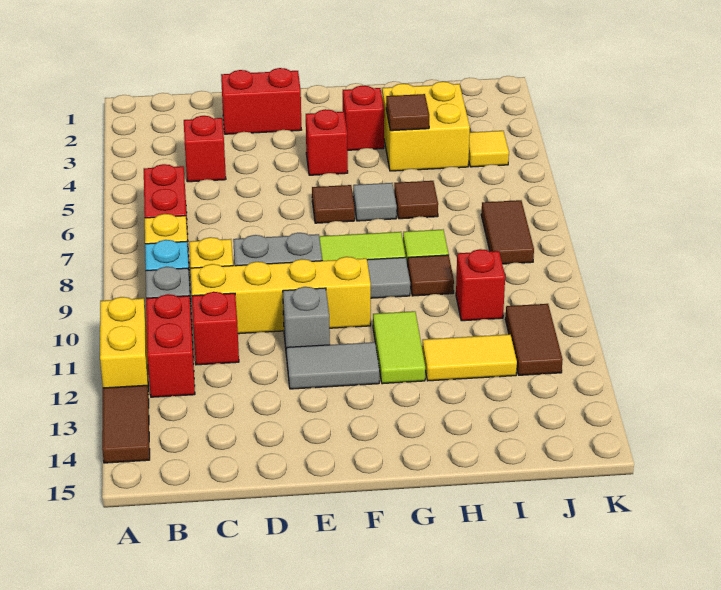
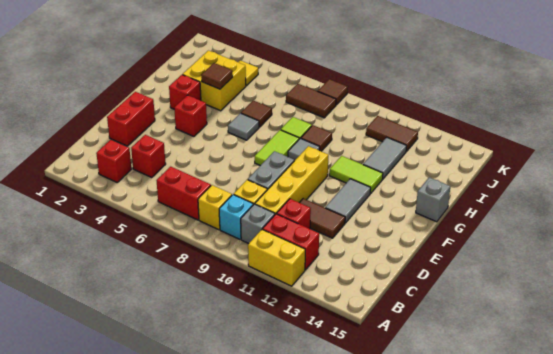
brown tile A13:A14 level 1 -> brown tile D11:D12 level 1
grey brick E11 level 1 -> grey brick G15 level 1
brown tile F6 level 1 -> brown tile K8 level 1
yellow tile H12:I12 level 1 -> grey tile H12:I12 level 1
red brick I10 level 1 -> red brick B3 level 1

